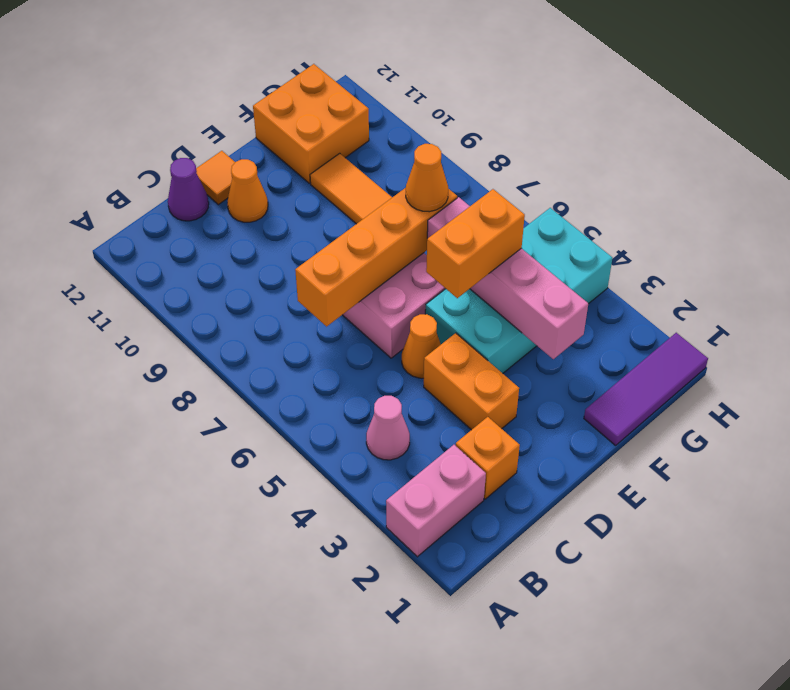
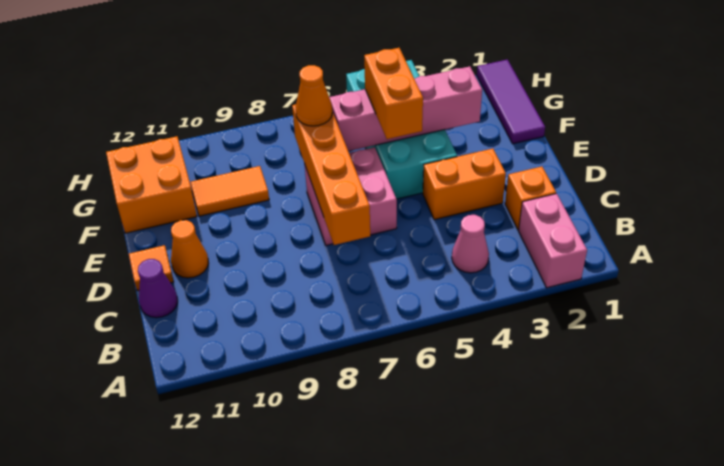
orange cone D5 level 1 -> none

